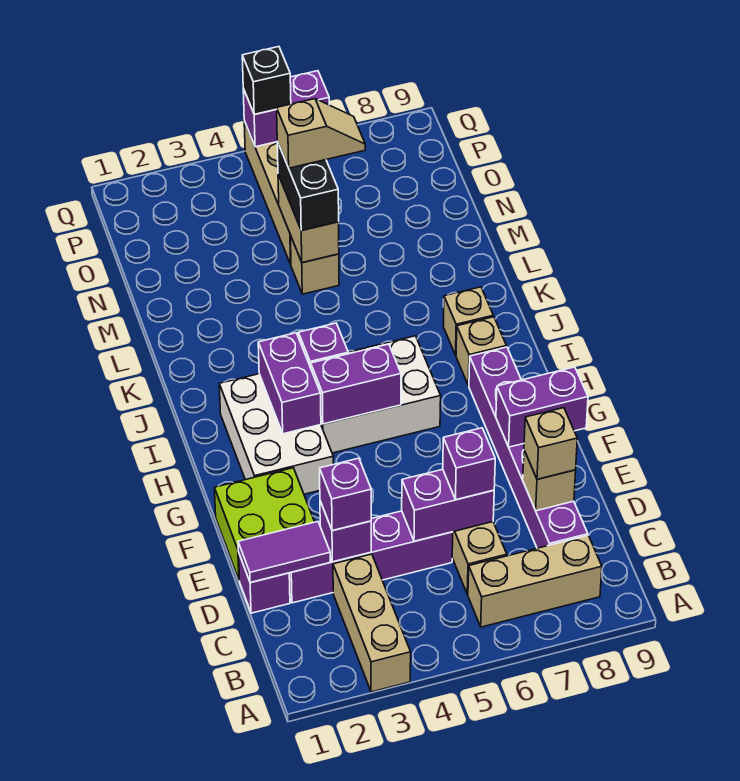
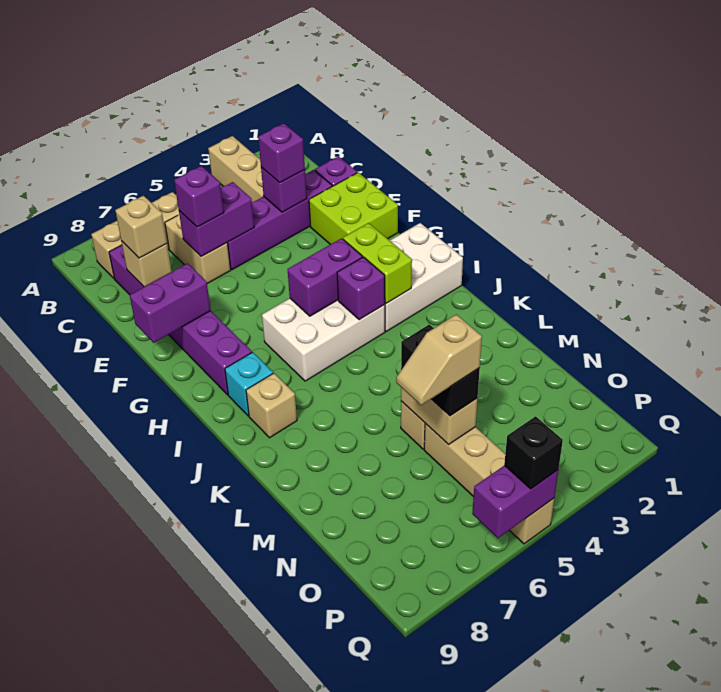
purple tile D1:D2 level 2 -> none
white brick G2:I3 level 1 -> white brick H1:I3 level 1
purple brick H3:I3 level 2 -> lime brick H3:I3 level 2
tan brick I8 level 1 -> cyan brick I8 level 1

